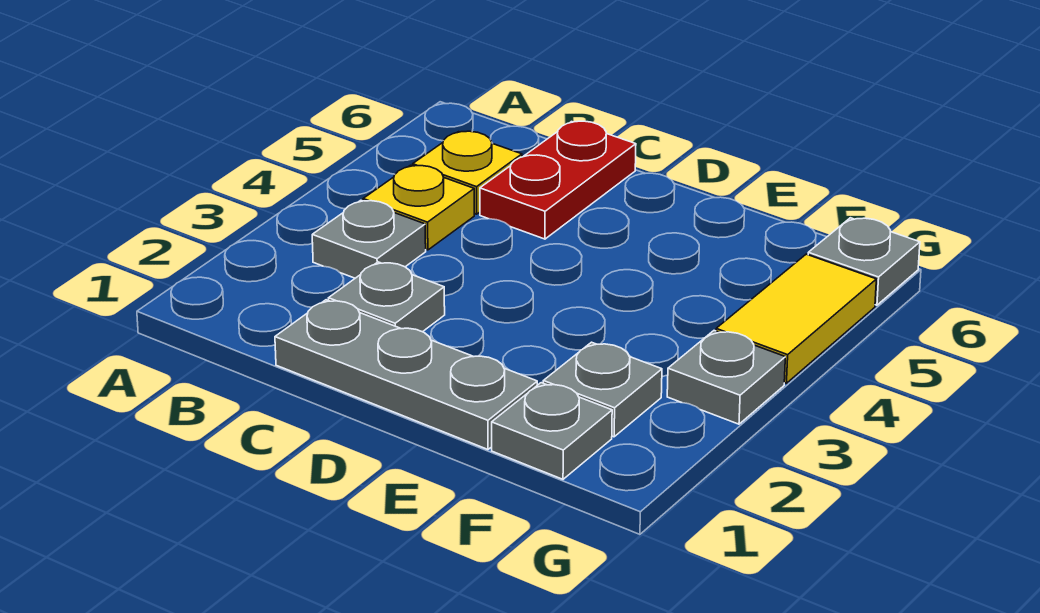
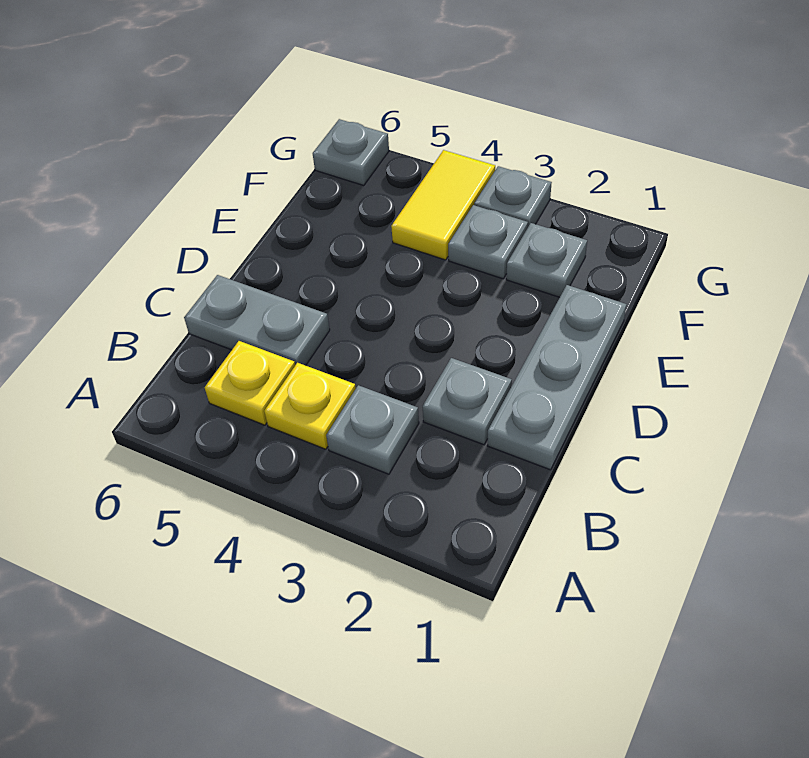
red plate C5:C6 level 1 -> grey plate C5:C6 level 1
grey plate F1 level 1 -> grey plate F3 level 1
yellow tile G4:G5 level 1 -> yellow tile F4:G4 level 1

